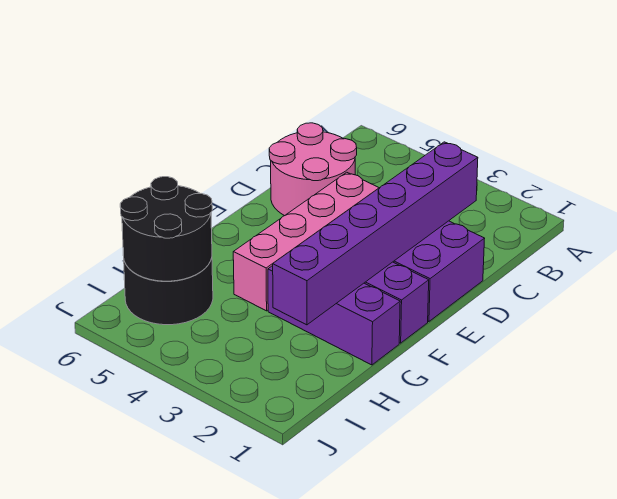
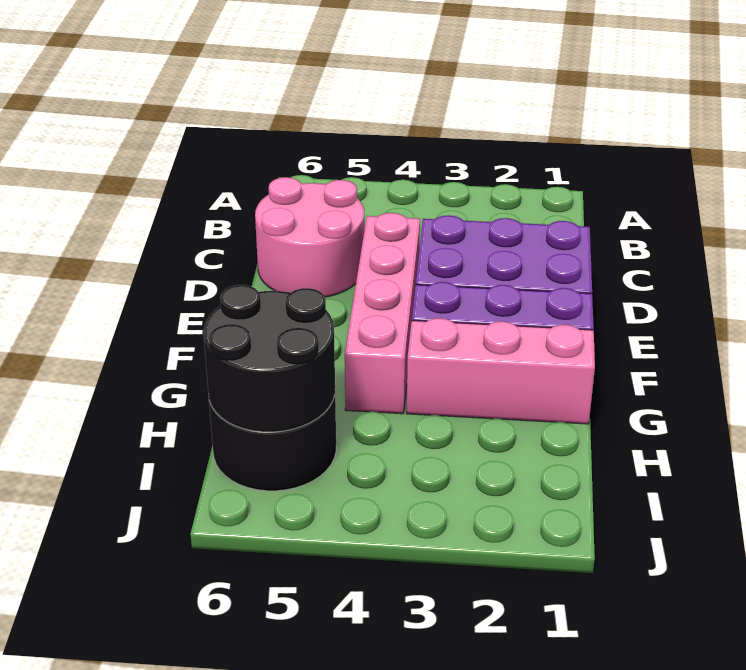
purple brick C2:H2 level 2 -> none
purple brick G1:G3 level 1 -> pink brick G1:G3 level 1

